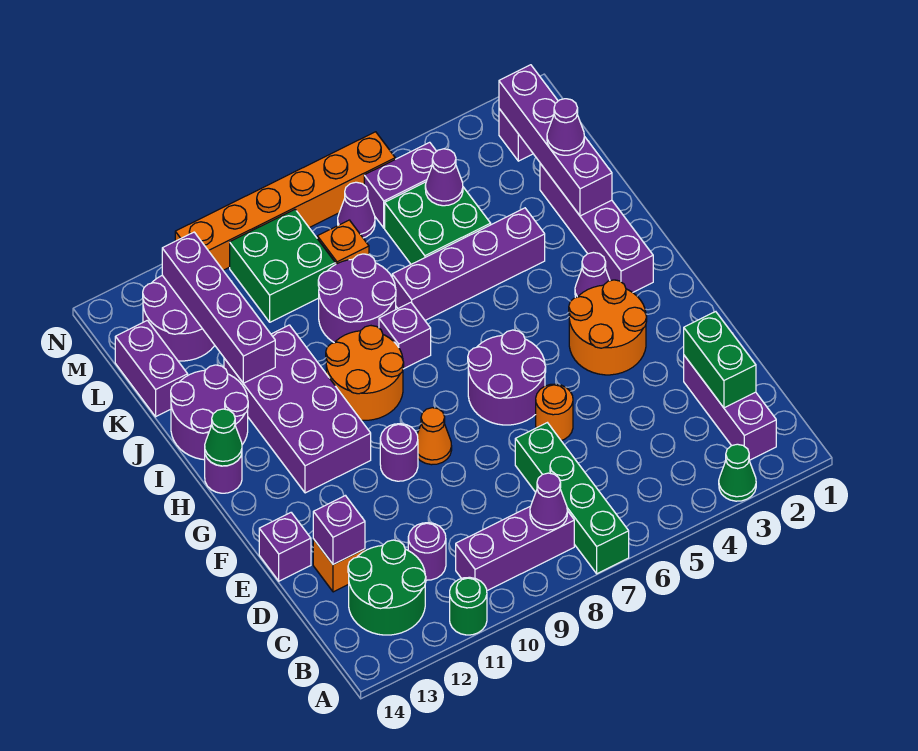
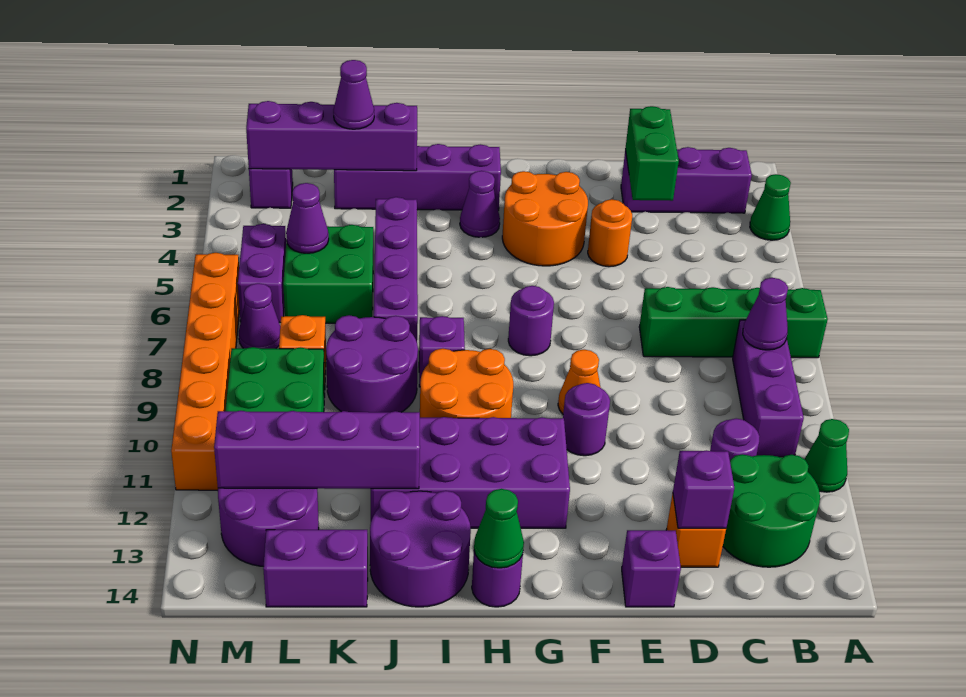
green round brick A11 level 1 -> green cone A11 level 1
green brick C2:D2 level 2 -> green brick D2:D3 level 2
orange round brick E6 level 1 -> orange round brick E4 level 1
purple round brick F6:G7 level 1 -> purple round brick G7 level 1

